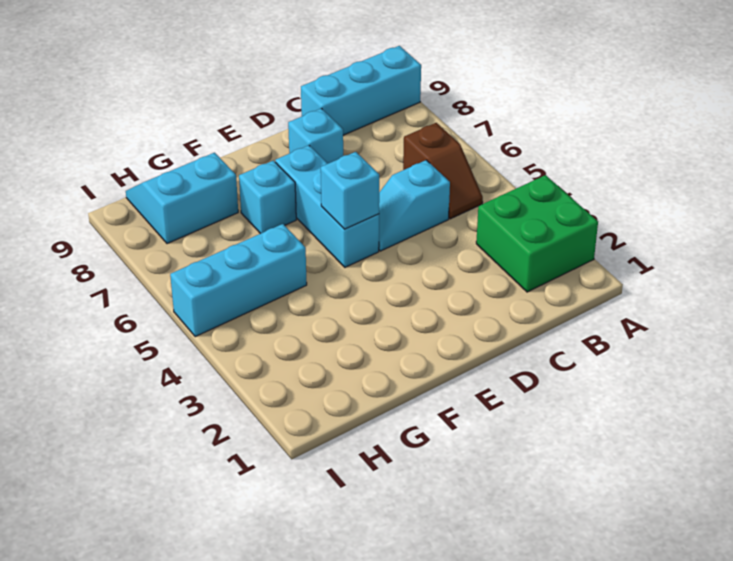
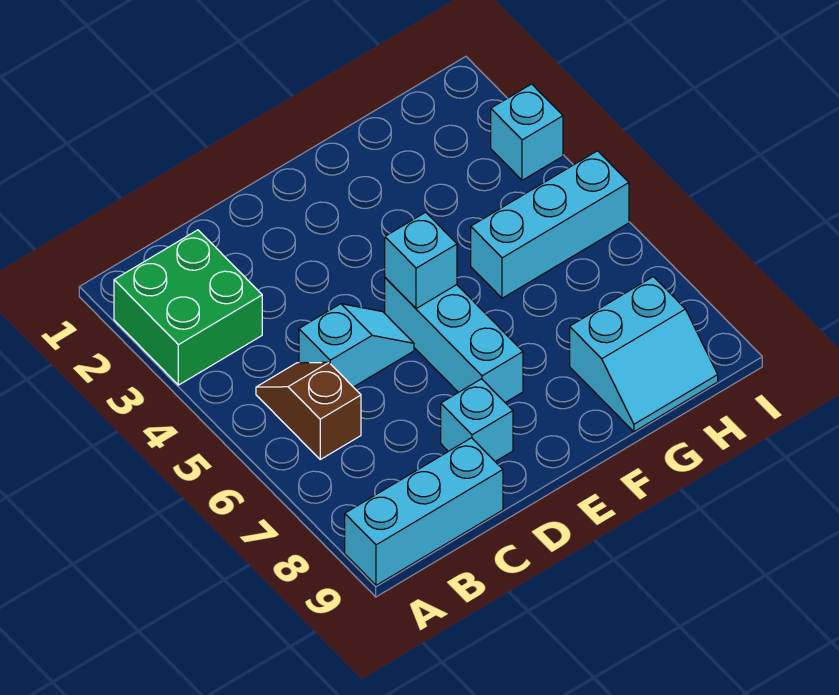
cyan brick F7 level 1 -> cyan brick I3 level 1

